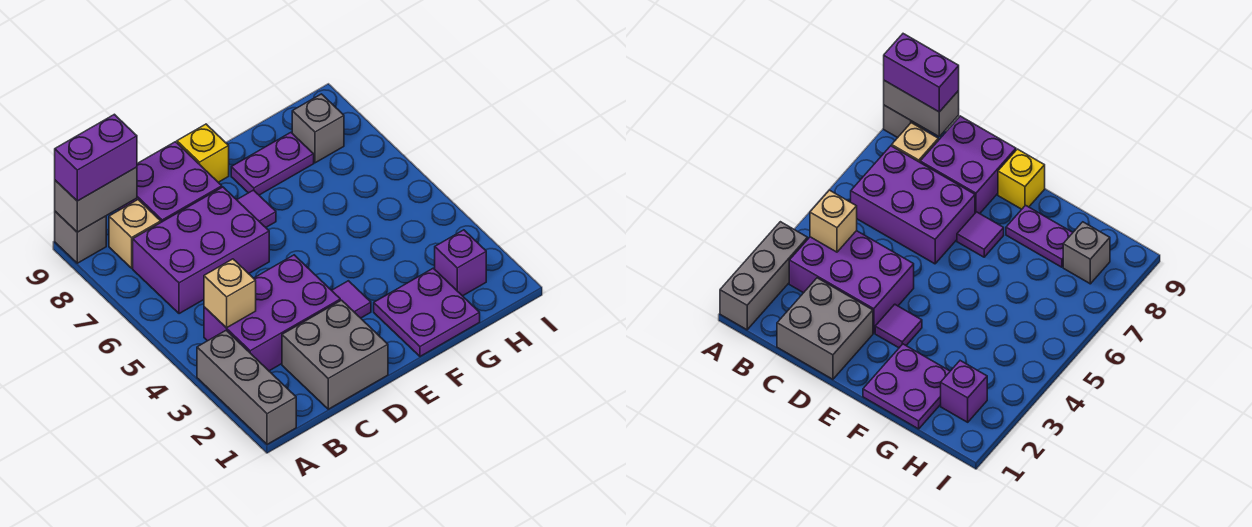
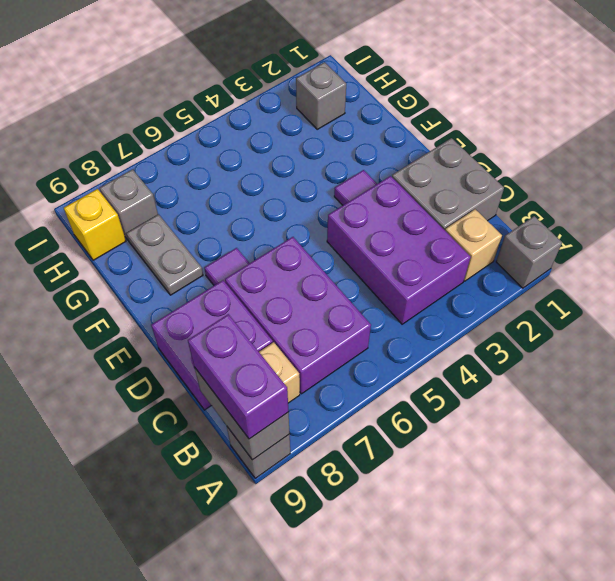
grey brick A1:A3 level 1 -> grey brick A1 level 1
tan brick B4 level 2 -> tan brick B2 level 1
yellow brick E9 level 1 -> yellow brick H9 level 1
purple plate F1:G2 level 1 -> none
purple plate F8:G8 level 1 -> grey plate F8:G8 level 1
purple brick H2 level 1 -> grey brick H2 level 1

